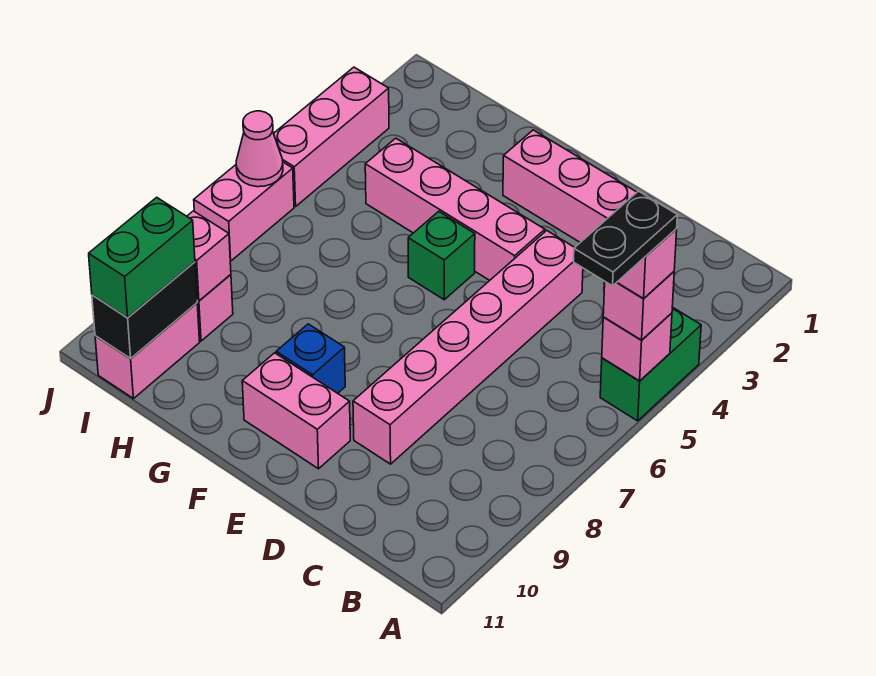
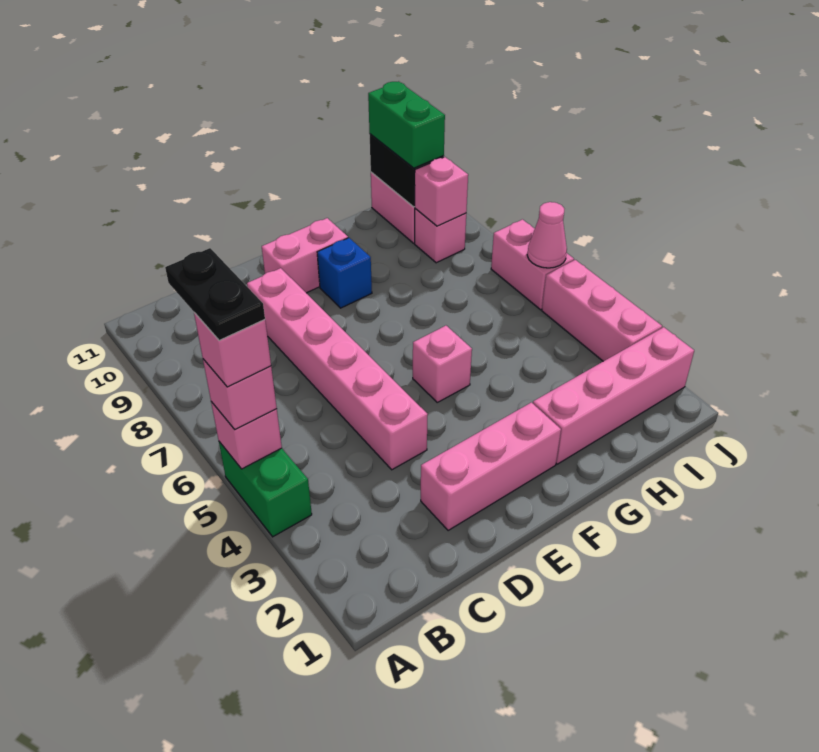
pink brick E4:H4 level 1 -> pink brick G2:J2 level 1
green brick F5 level 1 -> pink brick F5 level 1

